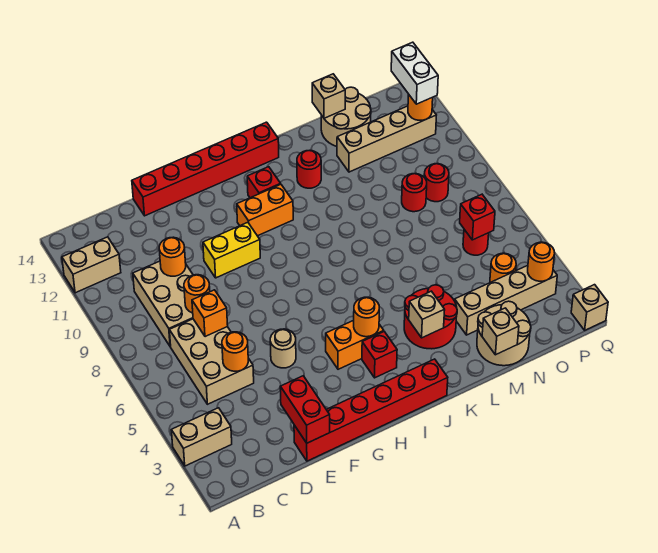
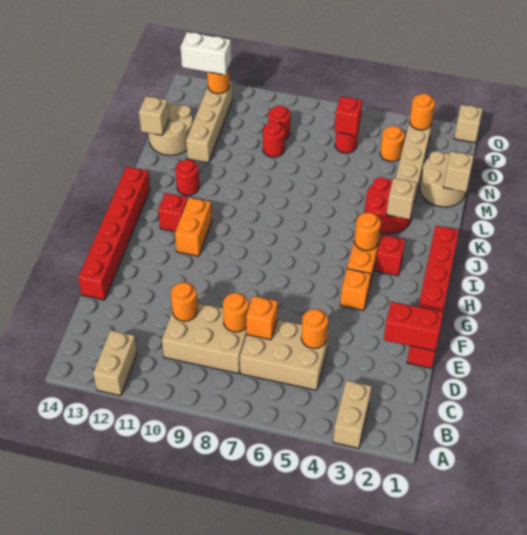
tan round brick F5 level 1 -> none
yellow brick F10:G10 level 1 -> none
none -> orange brick G4 level 1

